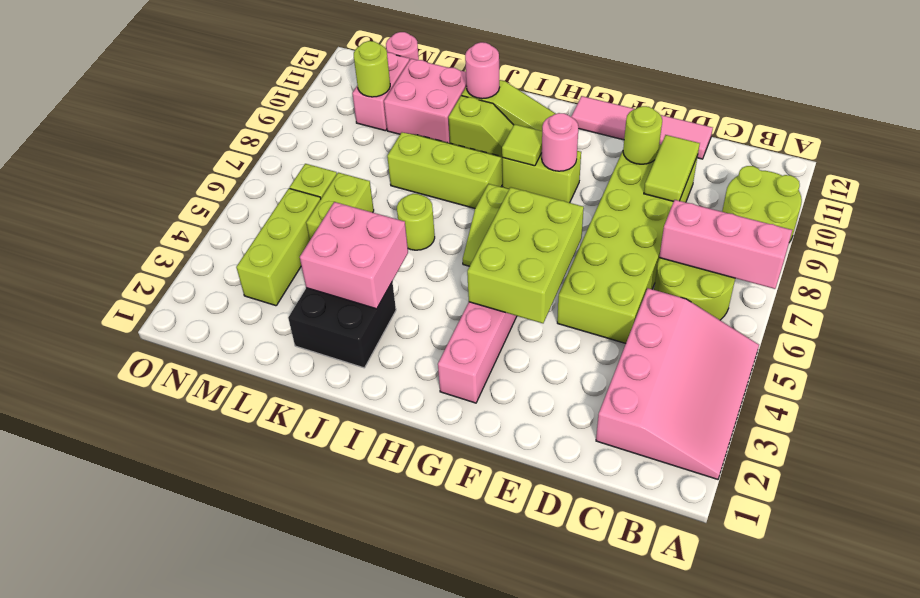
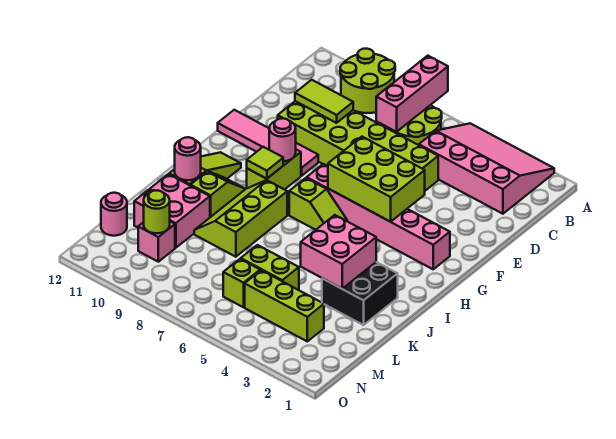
pink tile D12:G12 level 1 -> pink tile F9:F12 level 1
lime round brick E10 level 2 -> none
lime round brick J6 level 1 -> none
pink brick M10:M11 level 1 -> pink brick M10 level 1

